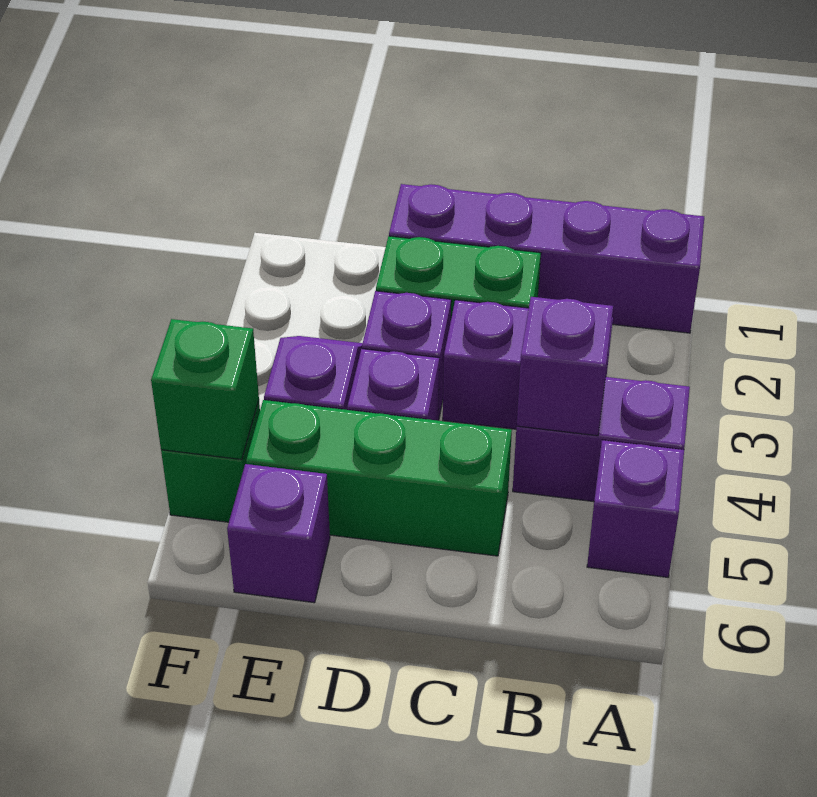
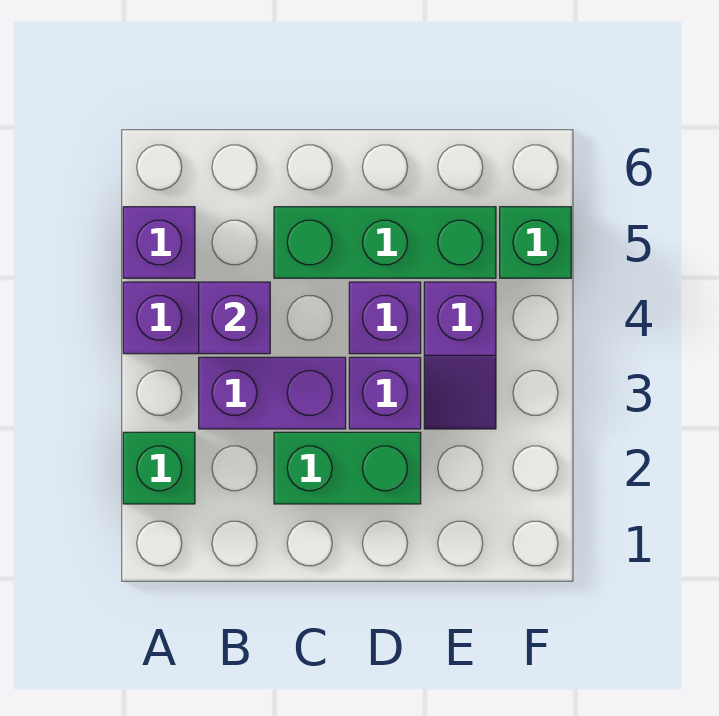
purple brick A1:D1 level 1 -> none
purple brick E6 level 1 -> none
green brick F5 level 2 -> green brick A2 level 1

